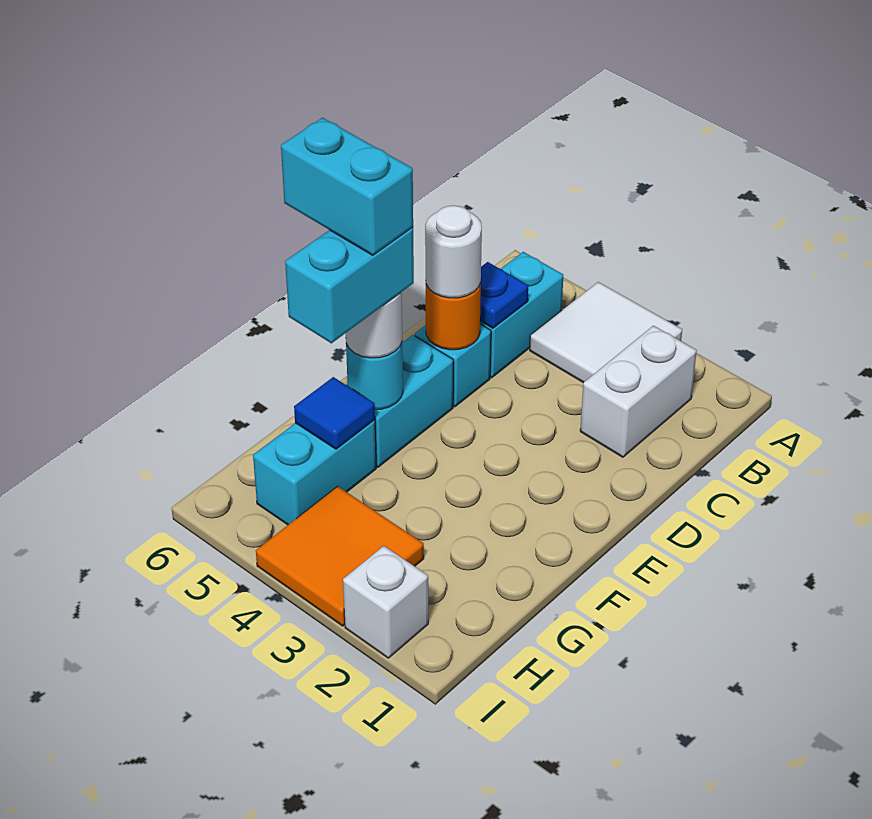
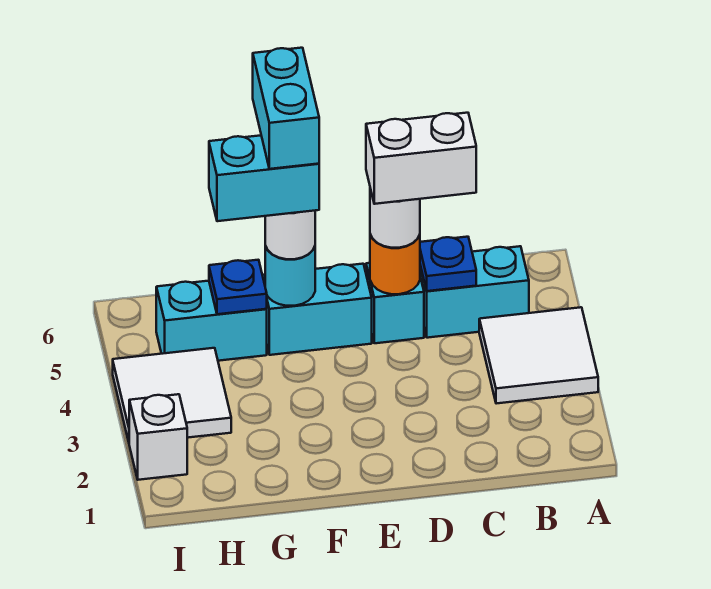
white brick B2:C2 level 1 -> white brick C5:D5 level 4
blue tile G5 level 2 -> blue plate G5 level 2
orange tile H3:I4 level 1 -> white tile H3:I4 level 1

